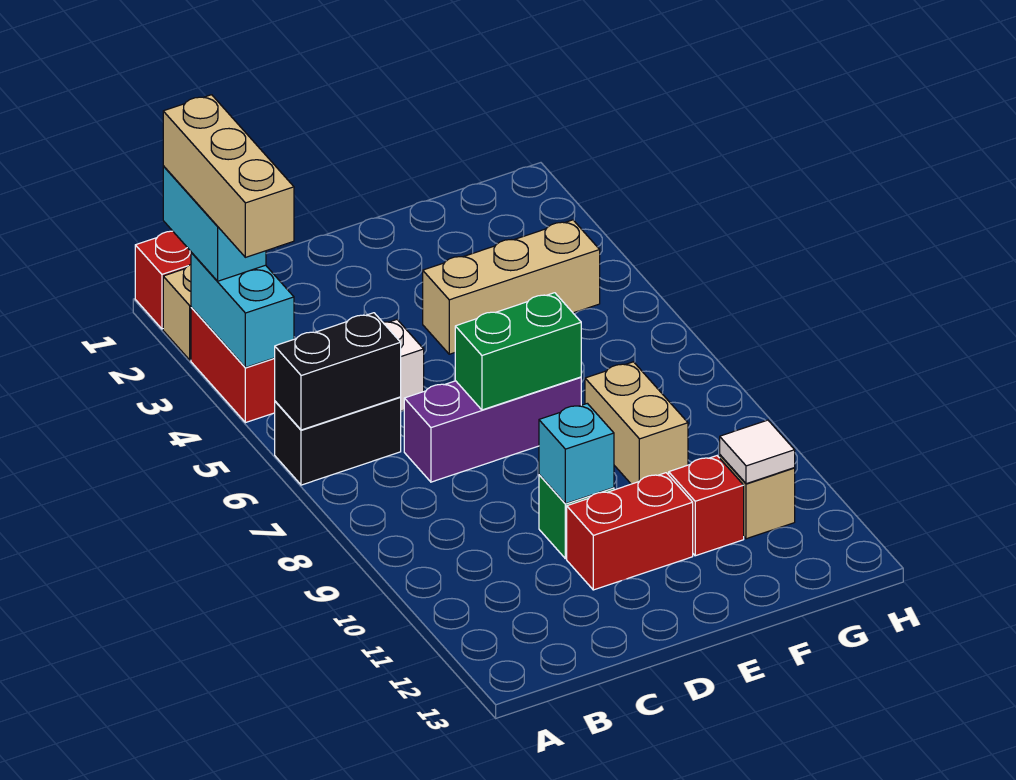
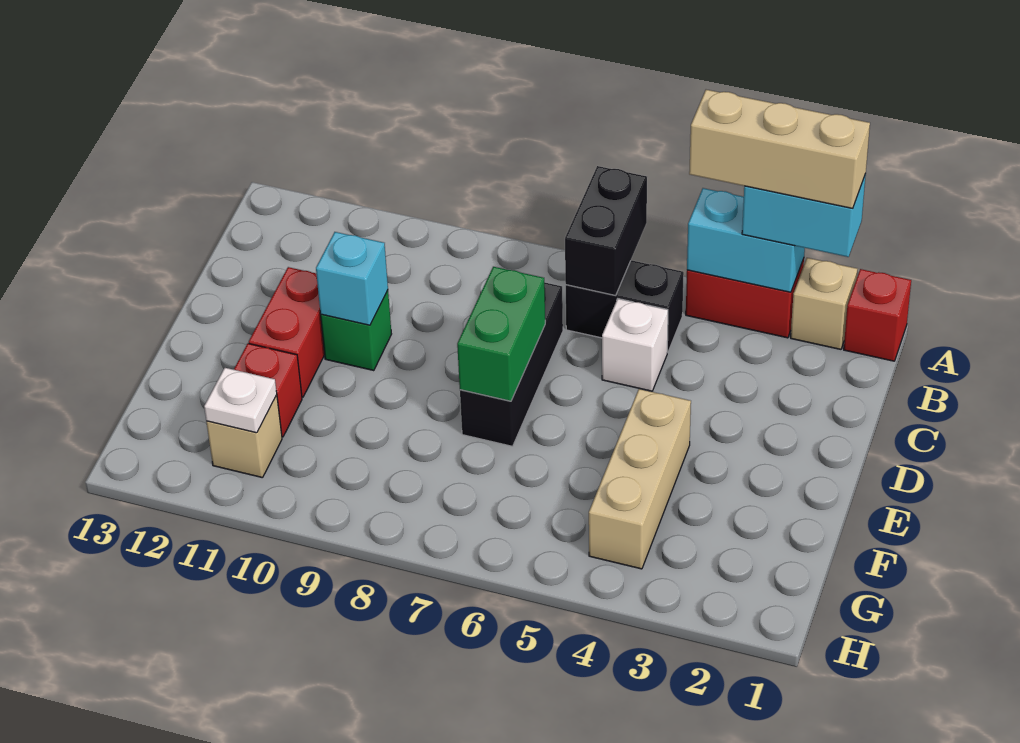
black brick A6:B6 level 1 -> black brick B5:B6 level 1
purple brick C7:E7 level 1 -> black brick C7:E7 level 1
tan brick F8:F9 level 1 -> none
white tile G11 level 2 -> white plate G11 level 2

